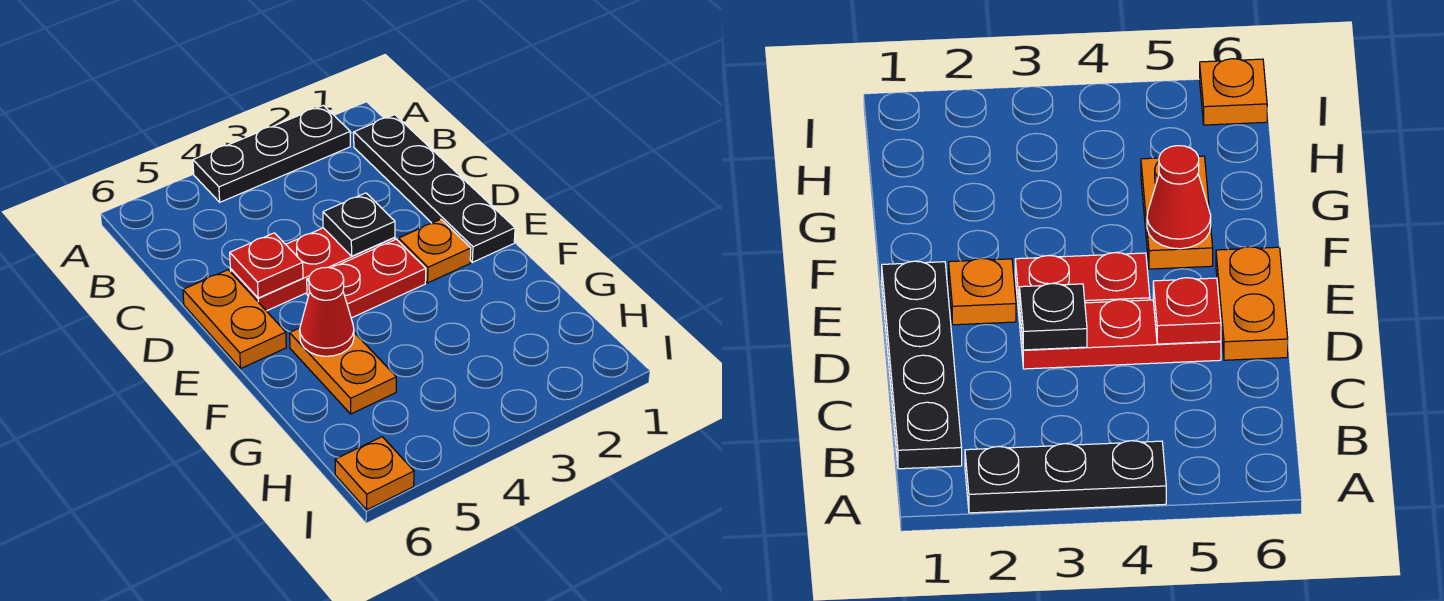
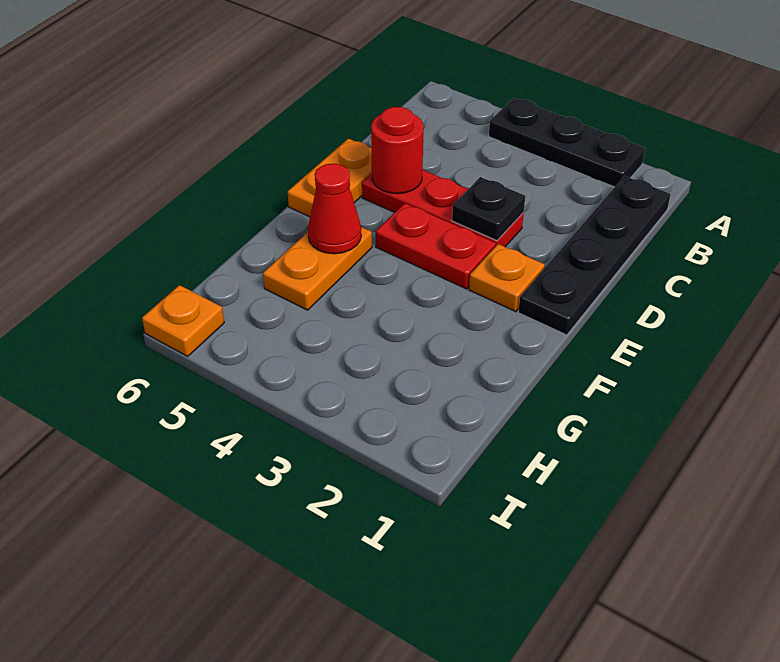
red plate D5 level 2 -> red round brick D5 level 2

